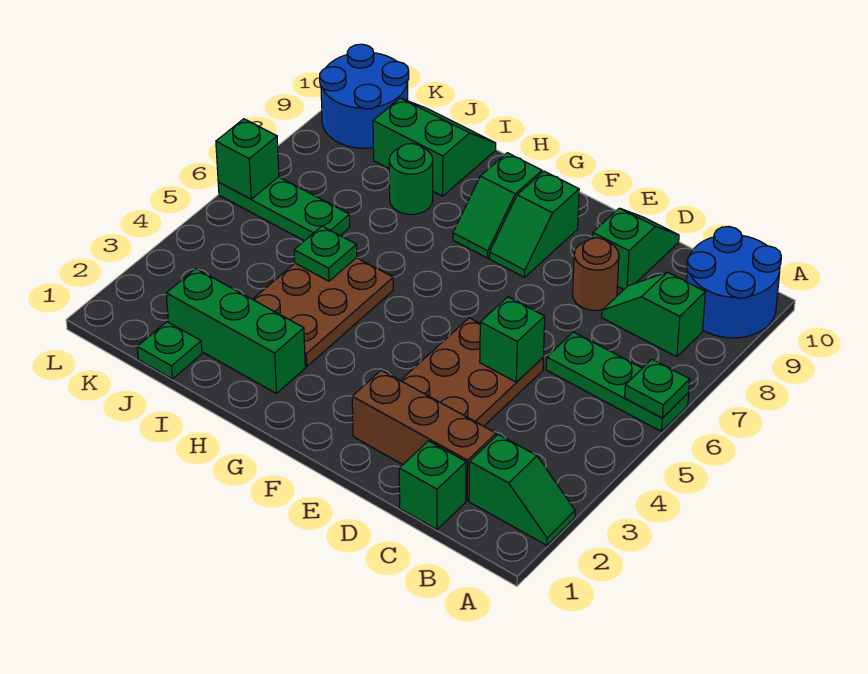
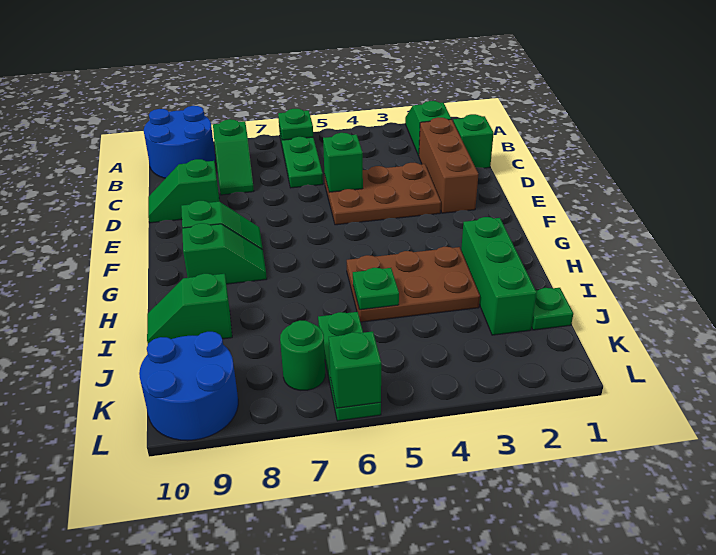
brown round brick D8 level 1 -> none
green round brick I8 level 1 -> green round brick K7 level 1
green slope I9:J10 level 1 top 9 -> green slope I9:I10 level 1 top 9

